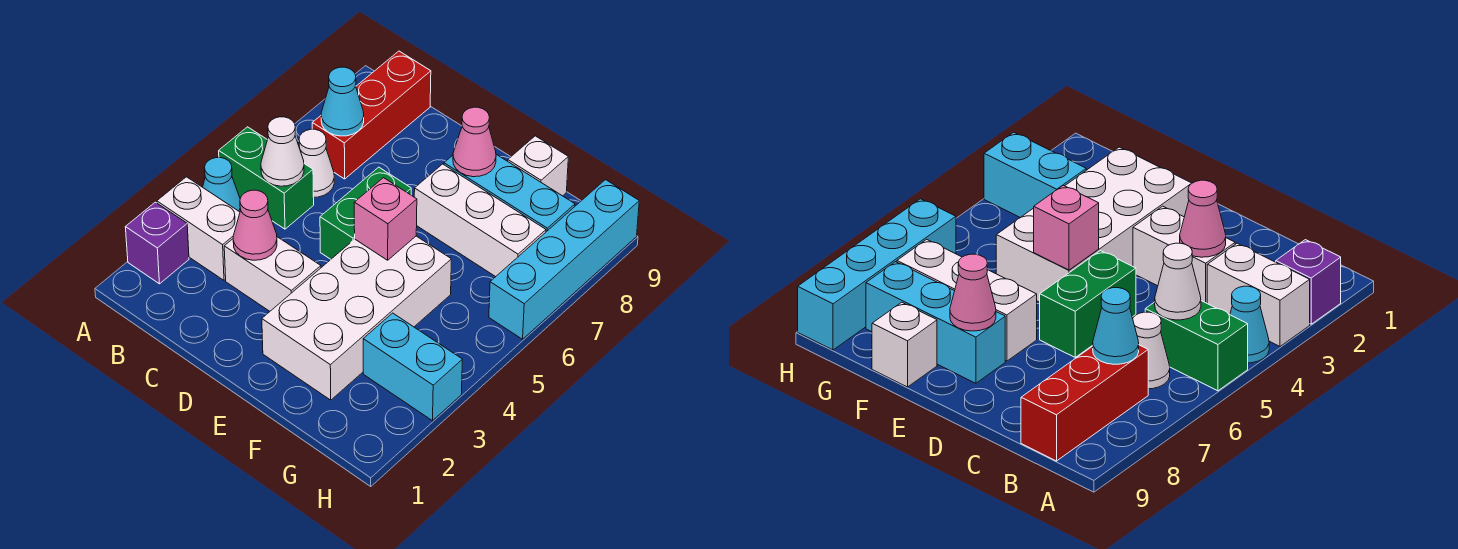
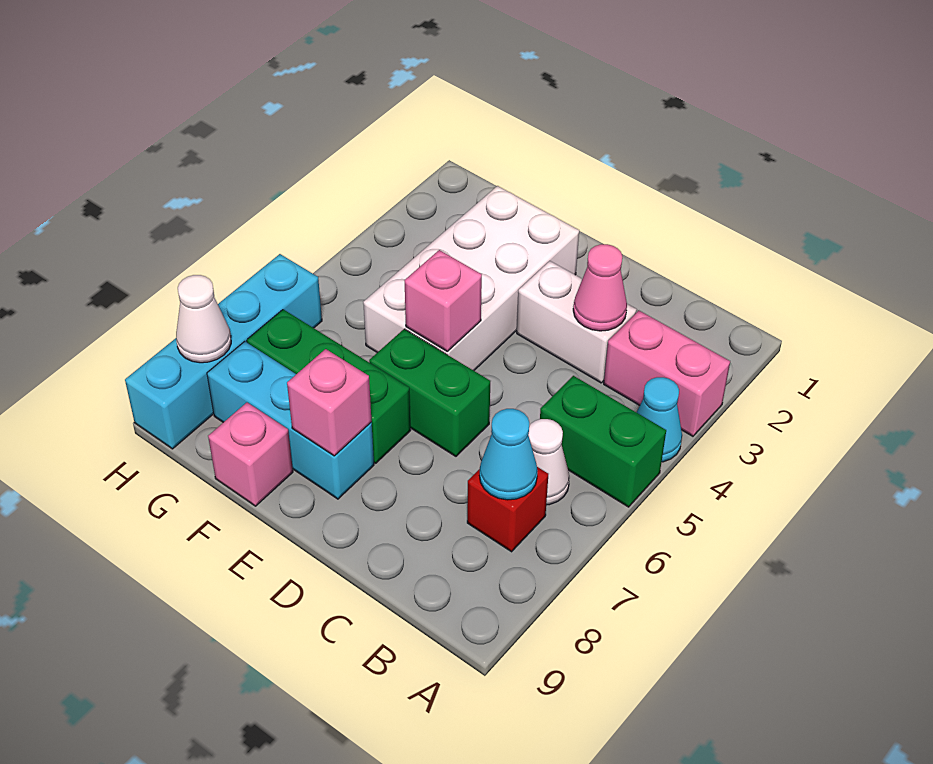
purple brick A2 level 1 -> none
white brick A3:B3 level 1 -> pink brick A3:B3 level 1
white cone B5 level 2 -> white cone H8 level 2
red brick B7:B9 level 1 -> red brick B7 level 1
green brick D5:D6 level 1 -> green brick D6:E6 level 1
white brick E7:G7 level 1 -> green brick E7:G7 level 1
pink cone E8 level 2 -> pink brick E8 level 2
white brick F9 level 1 -> pink brick F9 level 1
cyan brick G3:H3 level 1 -> none

